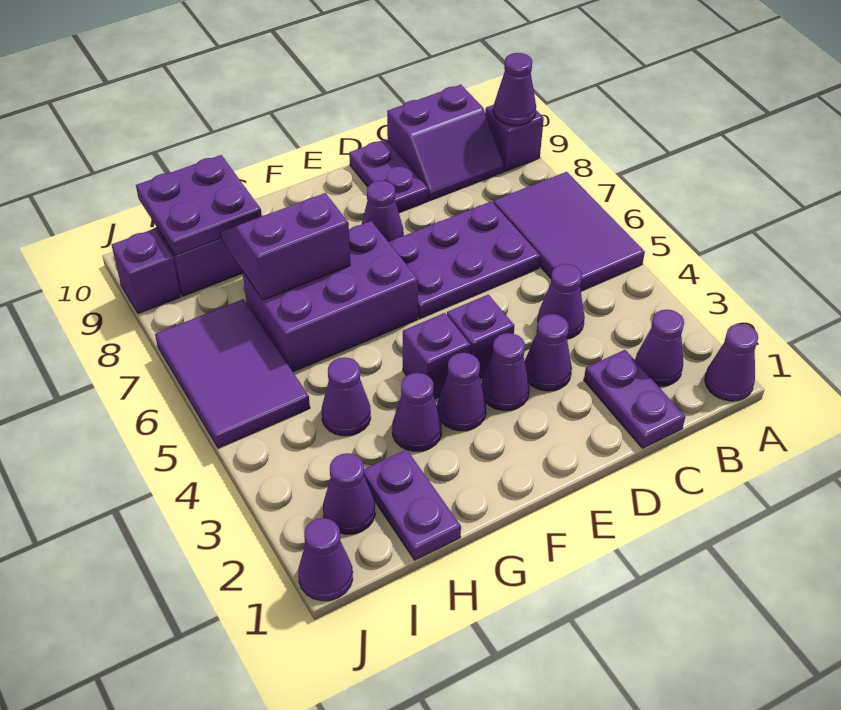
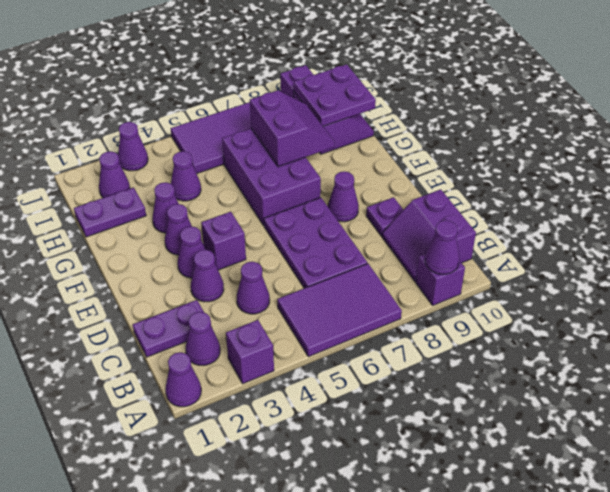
purple plate D9:D10 level 1 -> purple plate D9 level 1
purple brick F4 level 1 -> purple brick A3 level 1
purple cone J1 level 1 -> purple cone J3 level 1

